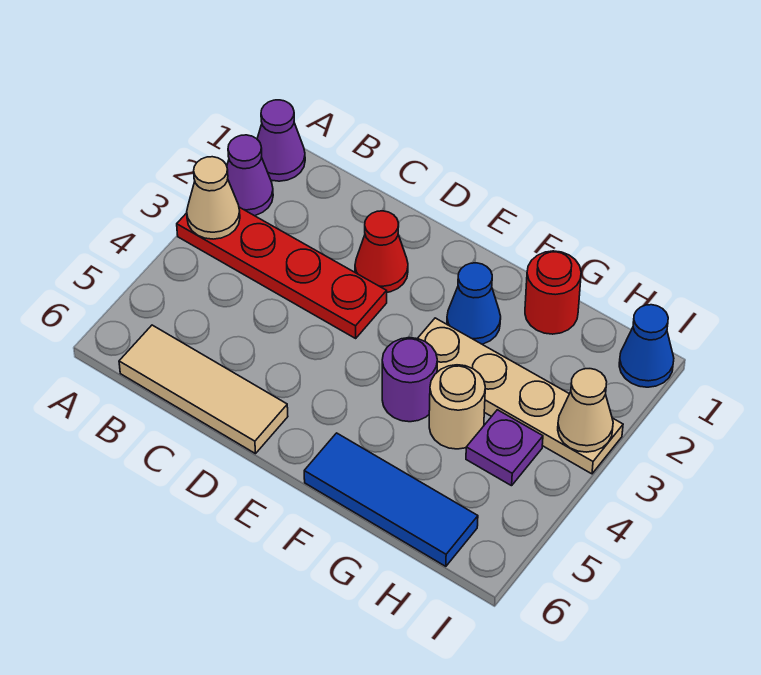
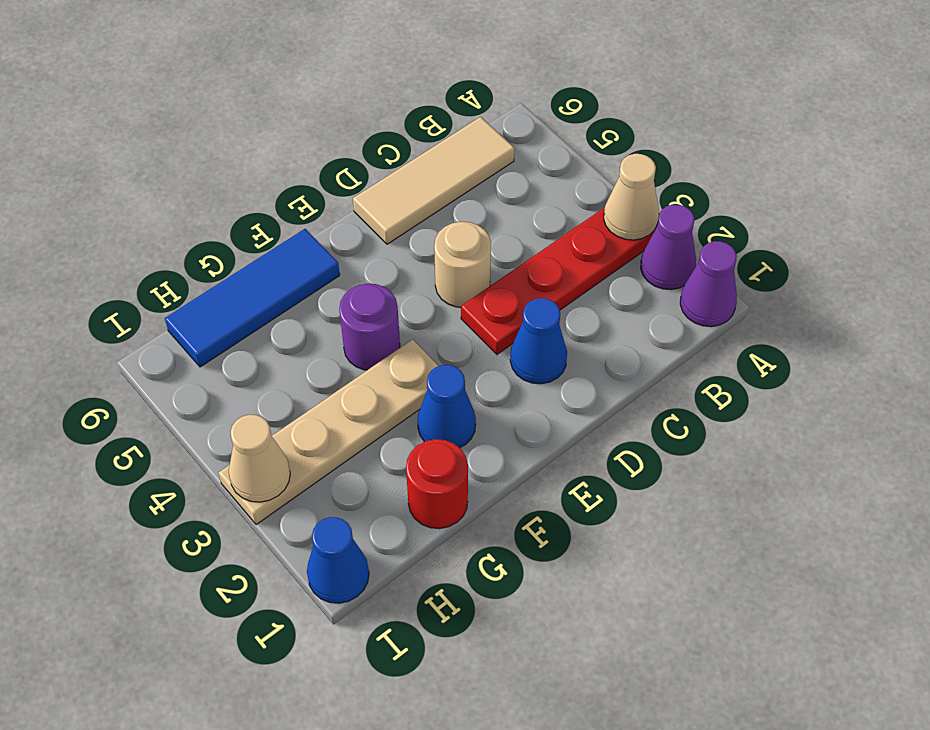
red cone D2 level 1 -> blue cone D2 level 1
tan round brick G4 level 1 -> tan round brick D4 level 1
purple plate H4 level 1 -> none

